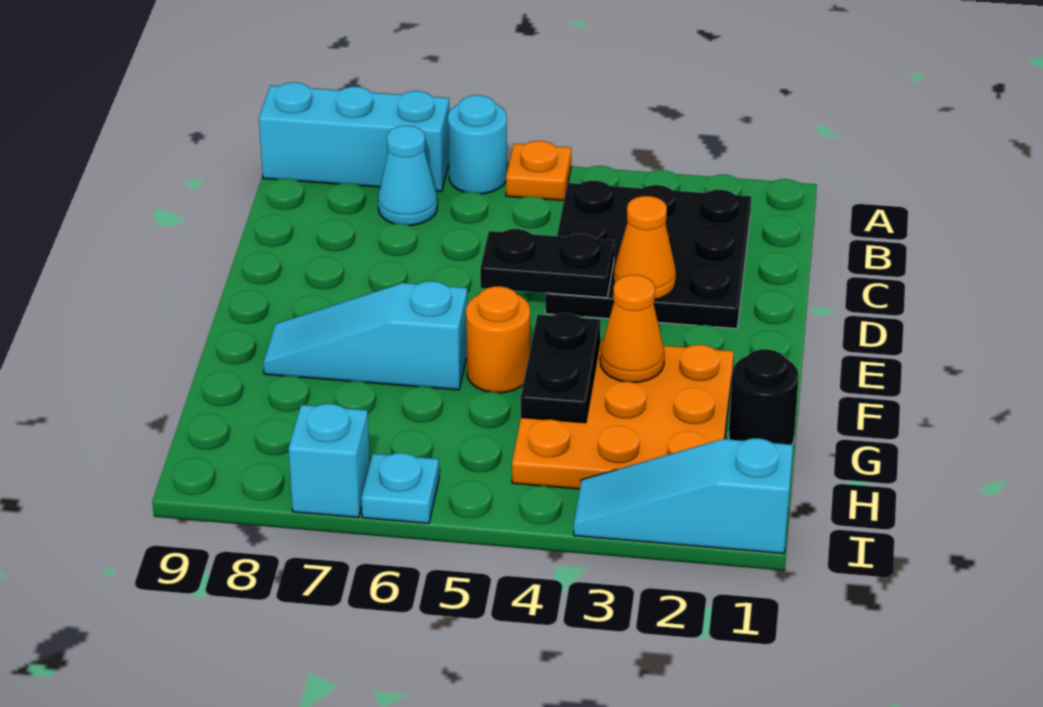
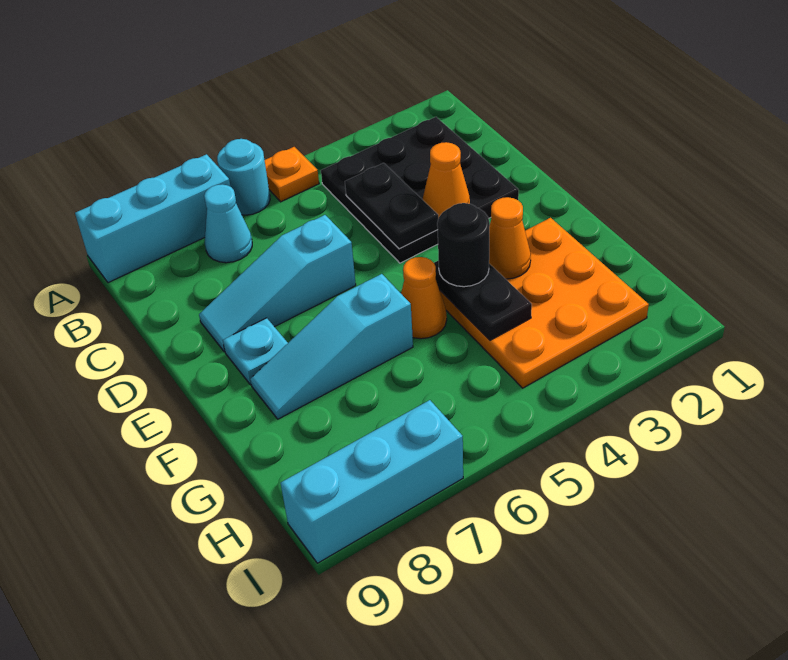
black plate D4:D5 level 2 -> black plate C4:D4 level 2
orange round brick F5 level 1 -> orange cone F5 level 1
black round brick G1 level 1 -> black round brick F4 level 3
cyan slope I1:I3 level 1 top 1 -> cyan slope D6:D8 level 1 top 6
cyan plate I6 level 1 -> cyan plate E8 level 1
cyan brick I7 level 1 -> cyan brick I7:I9 level 1

